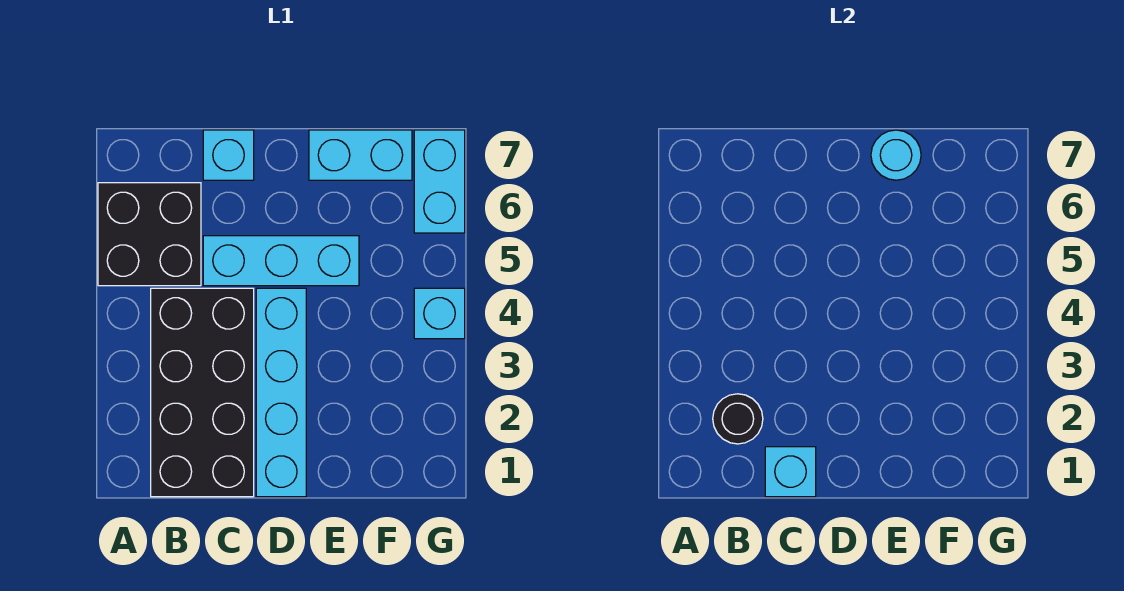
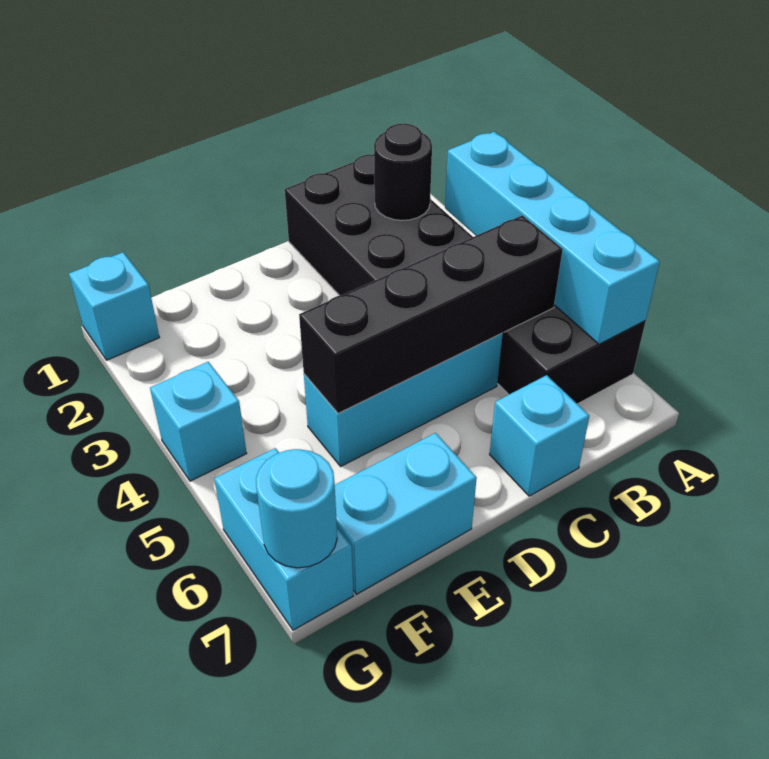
none -> black brick B5:E5 level 2
cyan brick C1 level 2 -> cyan brick G1 level 1
cyan brick D1:D4 level 1 -> cyan brick A3:A6 level 2
cyan round brick E7 level 2 -> cyan round brick G7 level 2

